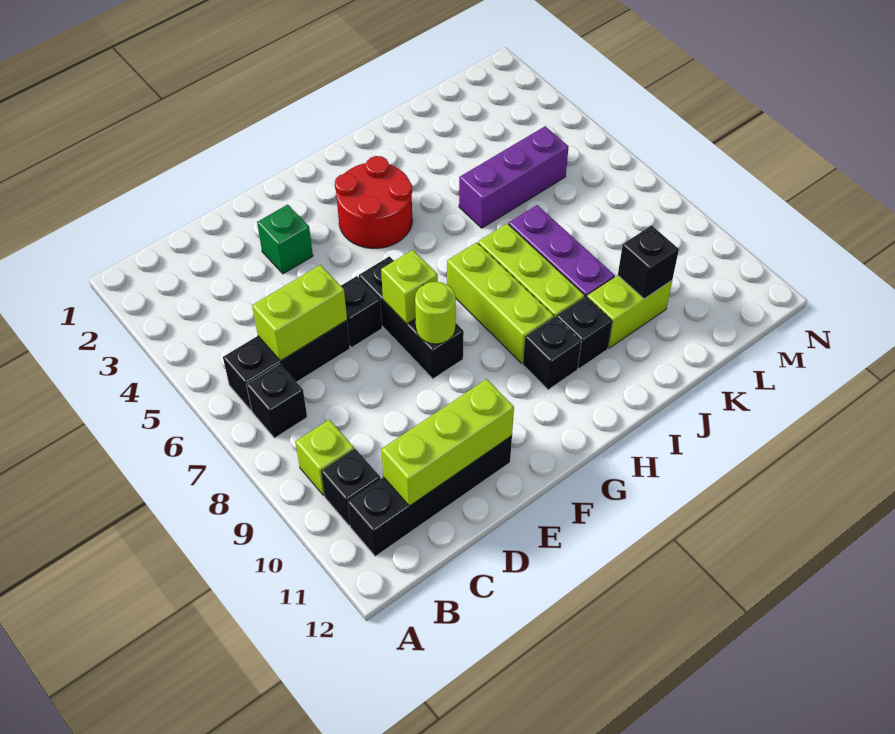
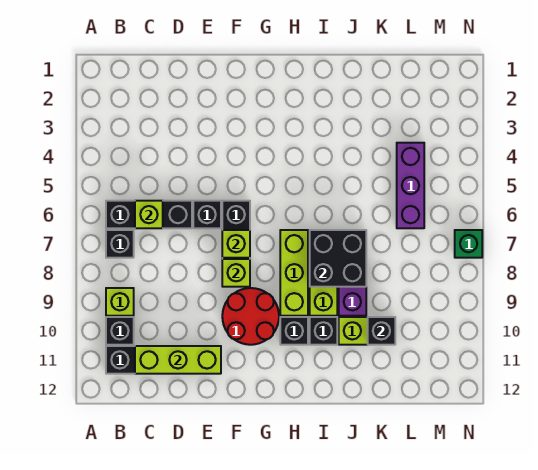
lime brick C6:D6 level 2 -> lime brick C6 level 2
green brick E3 level 1 -> green brick N7 level 1
lime round brick F8 level 2 -> lime brick F8 level 2
red round brick G3:H4 level 1 -> red round brick F9:G10 level 1
none -> black brick I7:J8 level 2
purple brick J5:L5 level 1 -> purple brick L4:L6 level 1

